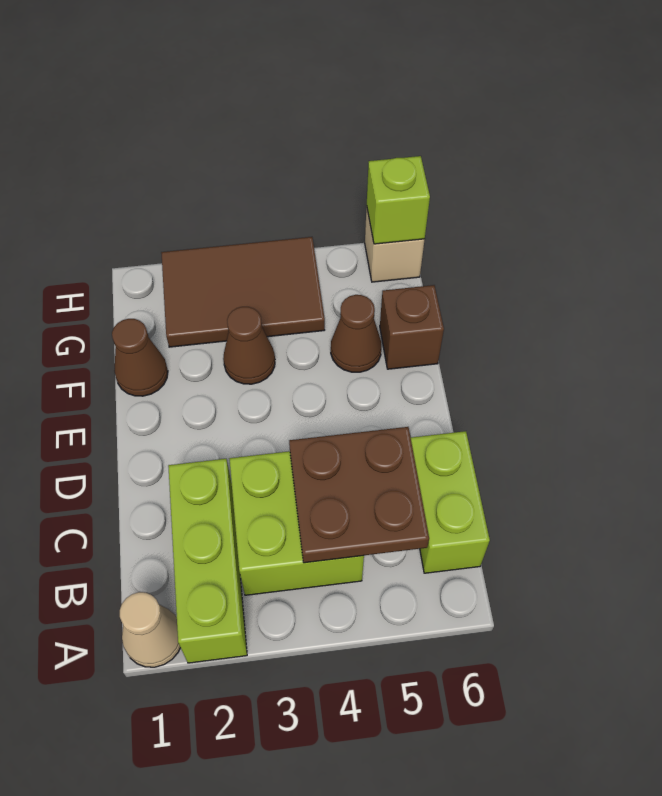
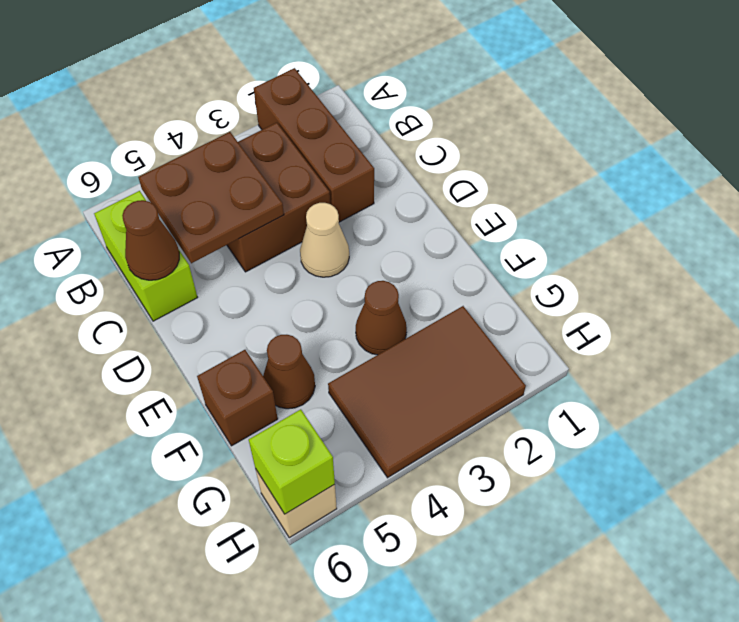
tan cone A1 level 1 -> tan cone D3 level 1
lime brick A2:C2 level 1 -> brown brick A2:C2 level 1
lime brick B3:C4 level 1 -> brown brick B3:C4 level 1
brown cone F1 level 1 -> brown cone C6 level 2

